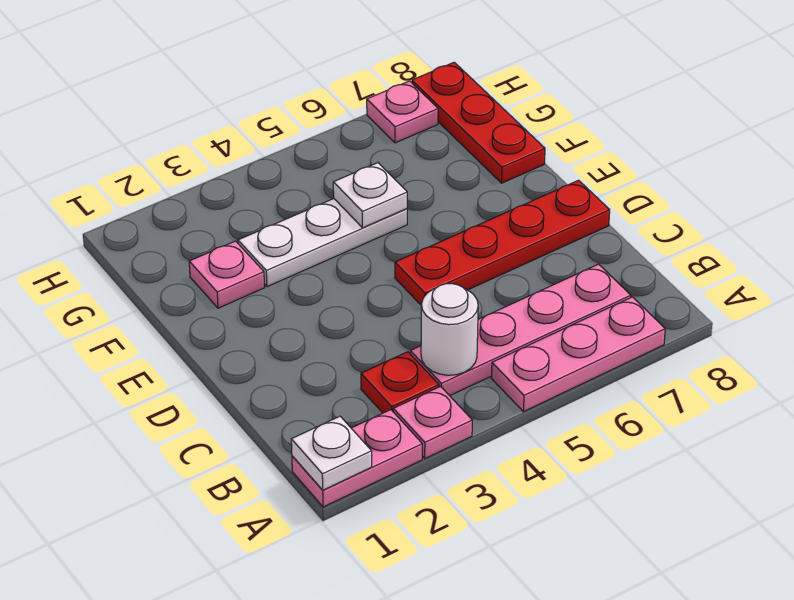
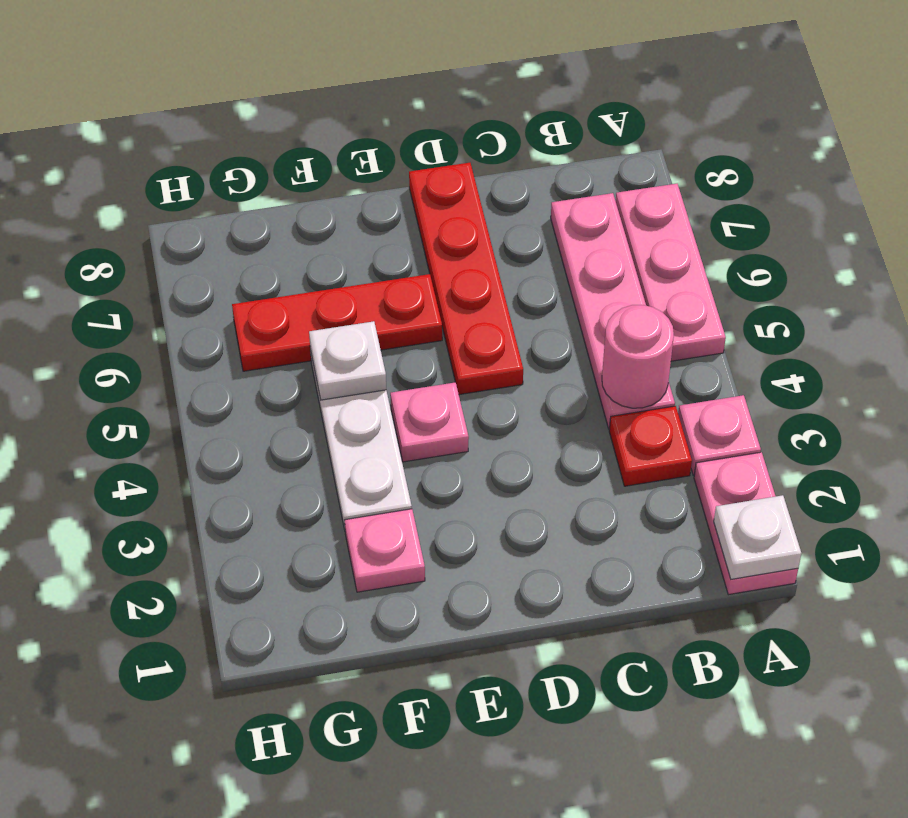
white round brick B4 level 2 -> pink round brick B4 level 2
red plate F8:H8 level 1 -> red plate E6:G6 level 1
pink plate H7 level 1 -> pink plate E4 level 1

